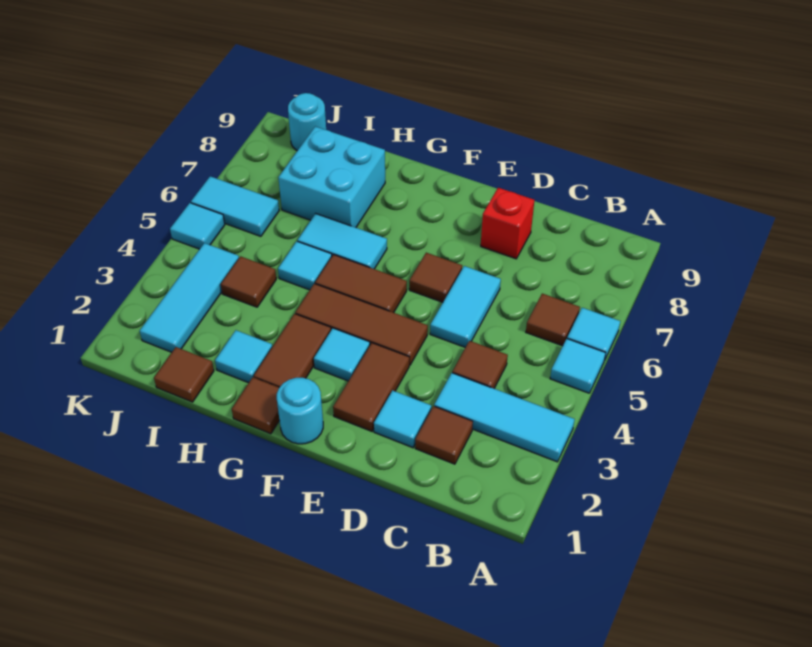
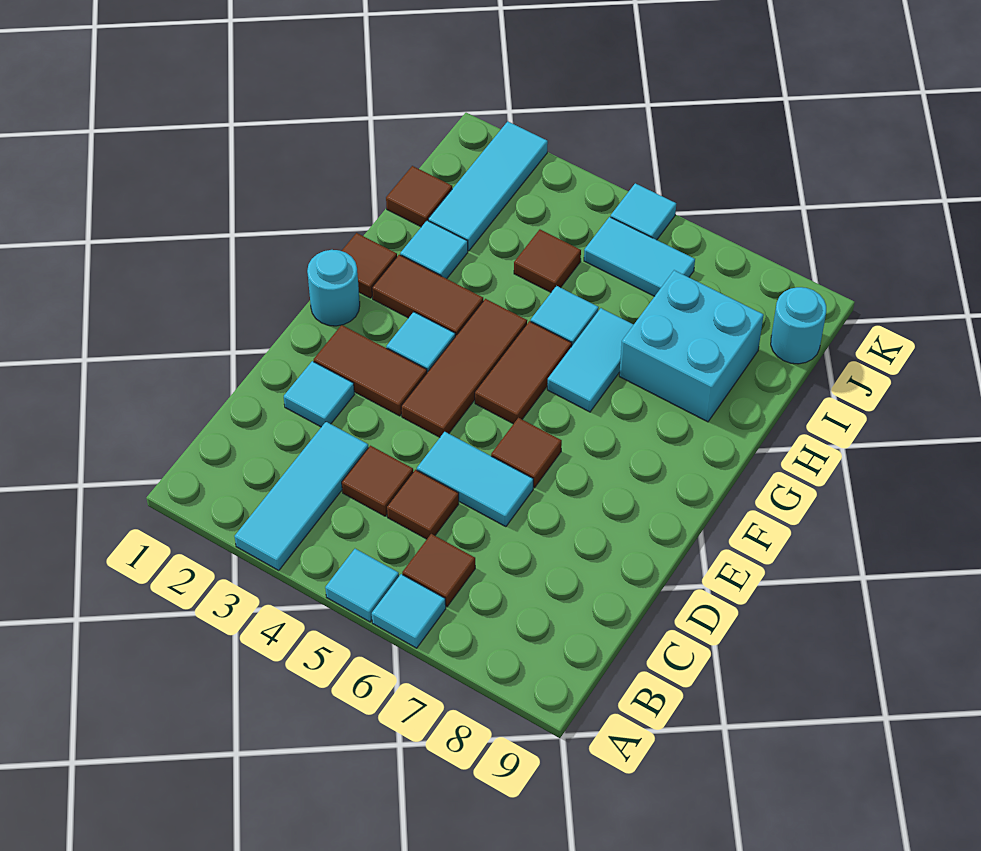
brown tile C2 level 1 -> brown tile C5 level 1
red brick D8 level 1 -> none
cyan tile J2:J4 level 1 -> cyan tile I2:K2 level 1
cyan tile J6:K6 level 1 -> cyan tile J5:J6 level 1

